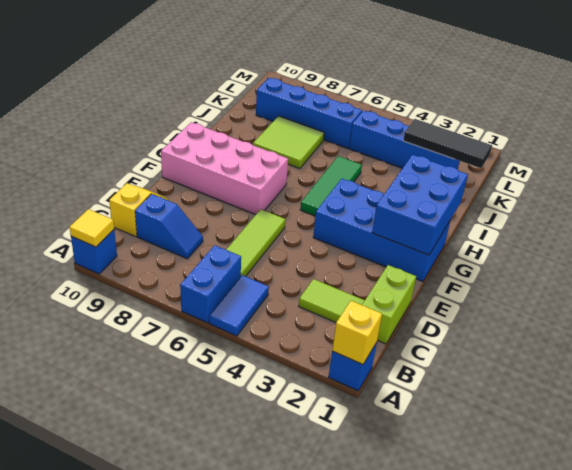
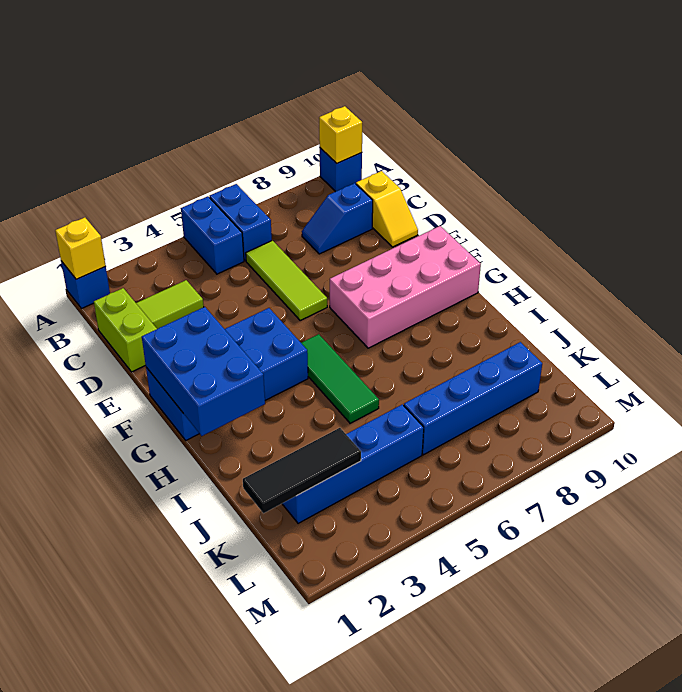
blue tile A5:B5 level 1 -> blue brick A5:B5 level 1
yellow tile A10 level 2 -> yellow brick A10 level 2
lime tile I7:J8 level 1 -> none

